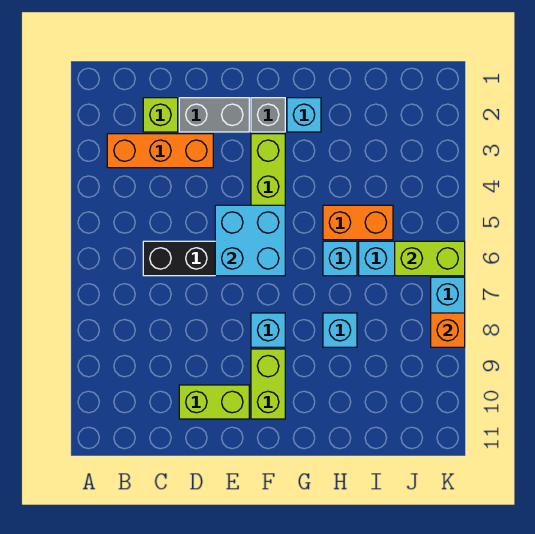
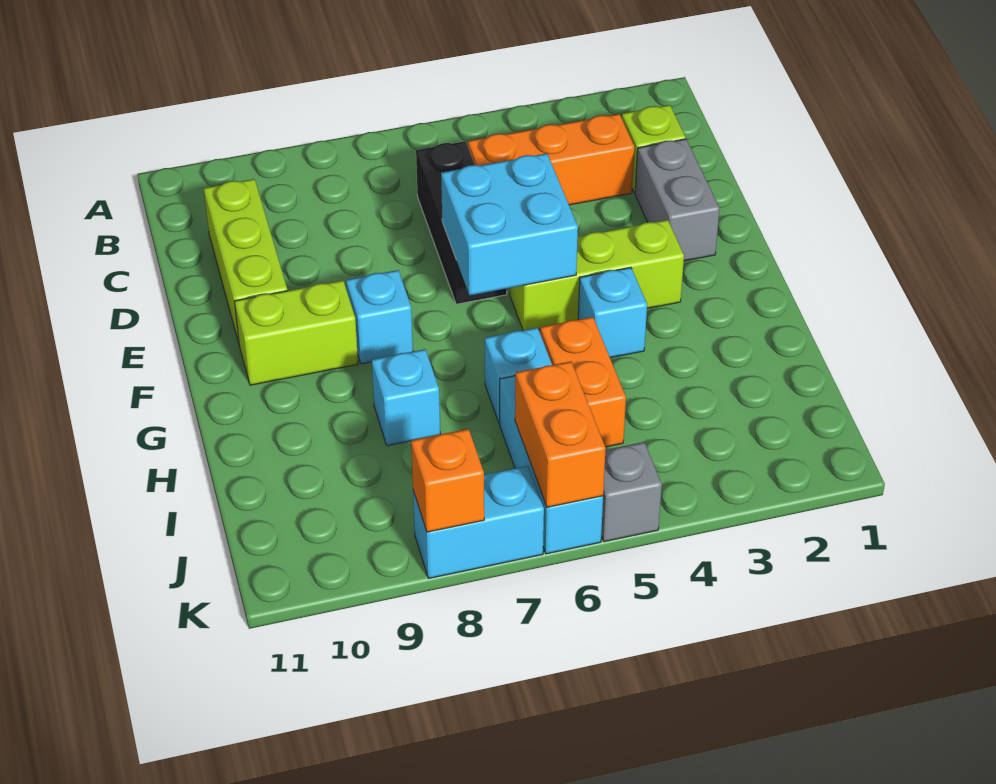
orange brick B3:D3 level 1 -> orange brick C3:C5 level 1
lime brick D10:E10 level 1 -> lime brick C10:E10 level 1
grey brick F2 level 1 -> grey brick K5 level 1
cyan brick G2 level 1 -> cyan brick G4 level 1
lime brick J6:K6 level 2 -> orange brick J6:K6 level 2

